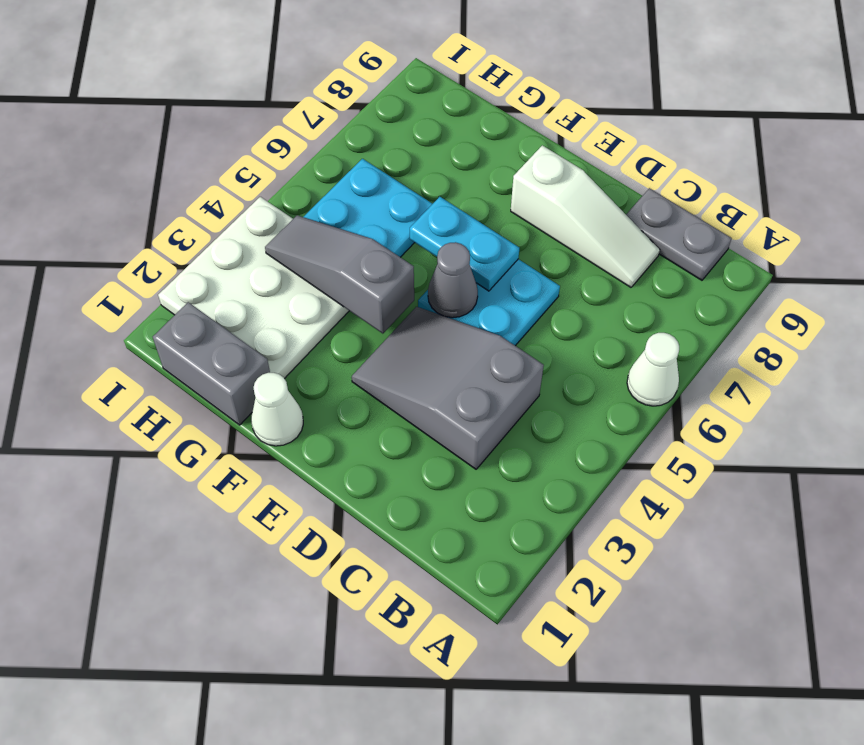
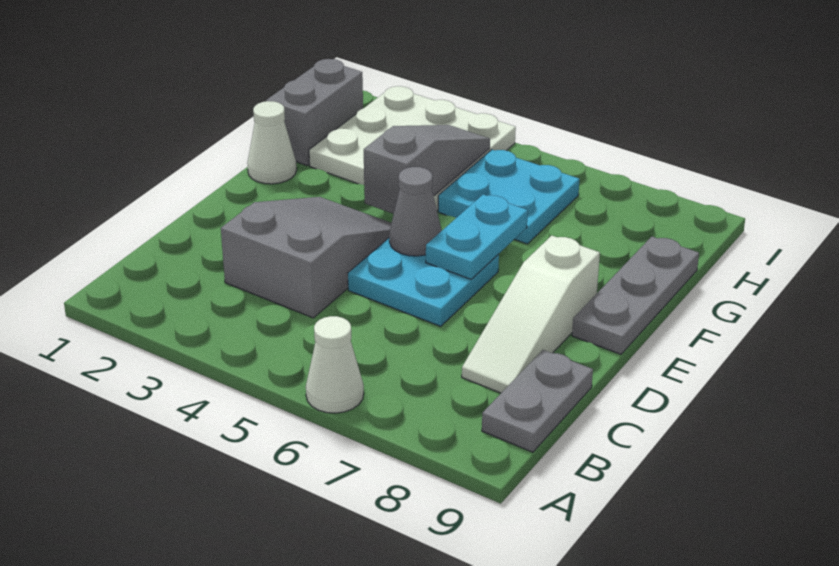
none -> grey plate E9:G9 level 1

